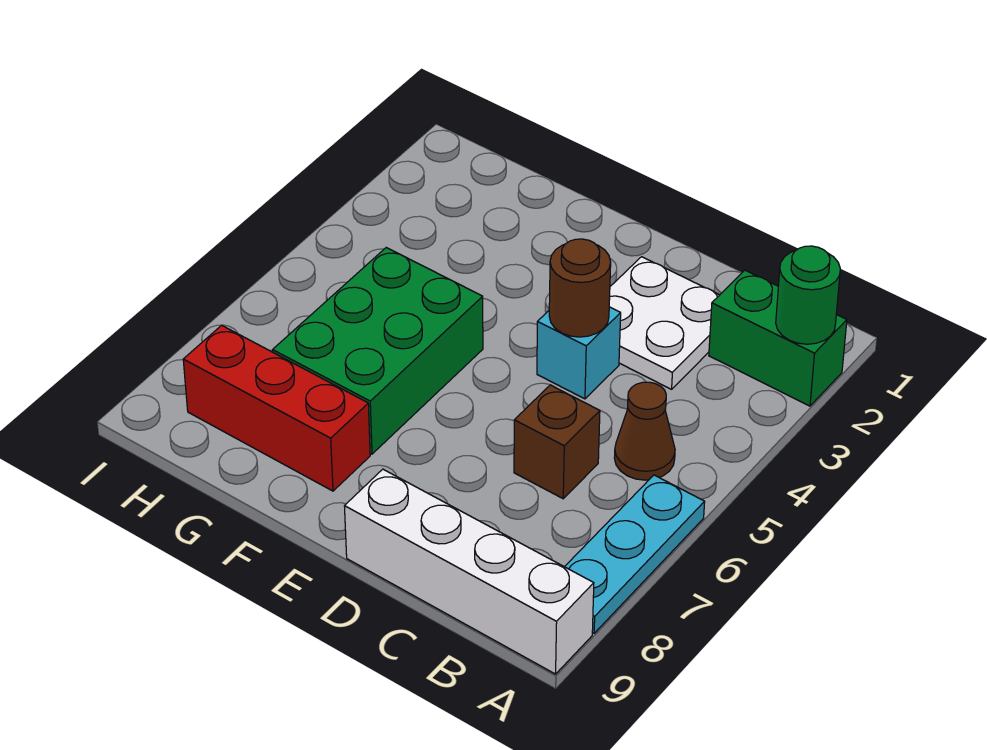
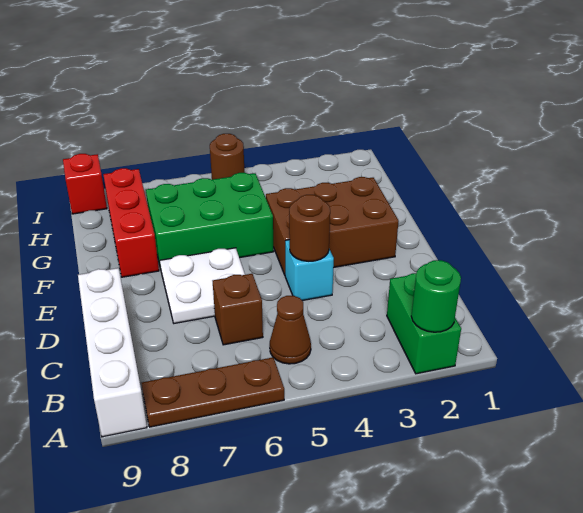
cyan plate A6:A8 level 1 -> brown plate A6:A8 level 1
white plate C2:D3 level 1 -> white plate D6:E7 level 1
none -> brown brick E2:F4 level 1
none -> brown round brick I5 level 1
none -> red brick I9 level 1

